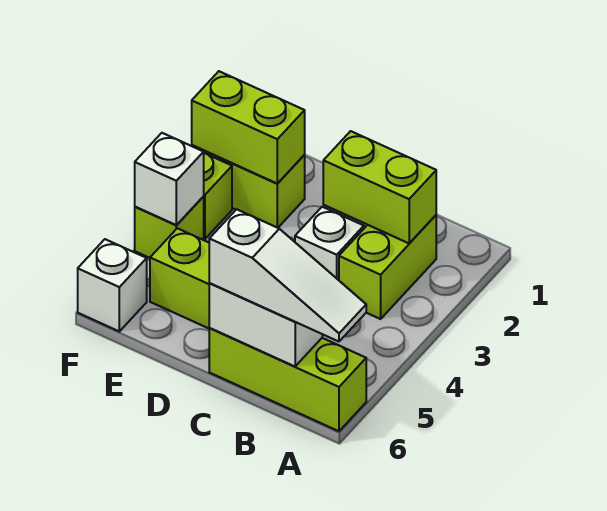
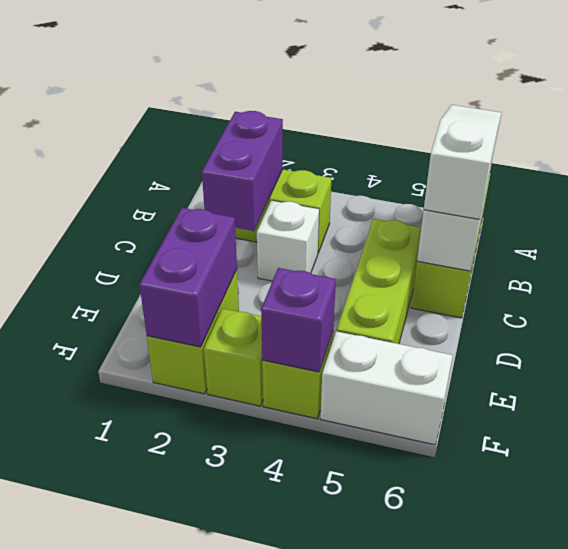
lime brick B2:C2 level 2 -> purple brick B2:C2 level 2
lime brick E2:F2 level 2 -> purple brick E2:F2 level 2
white brick F4 level 2 -> purple brick F4 level 2
white brick F6 level 1 -> white brick F5:F6 level 1

